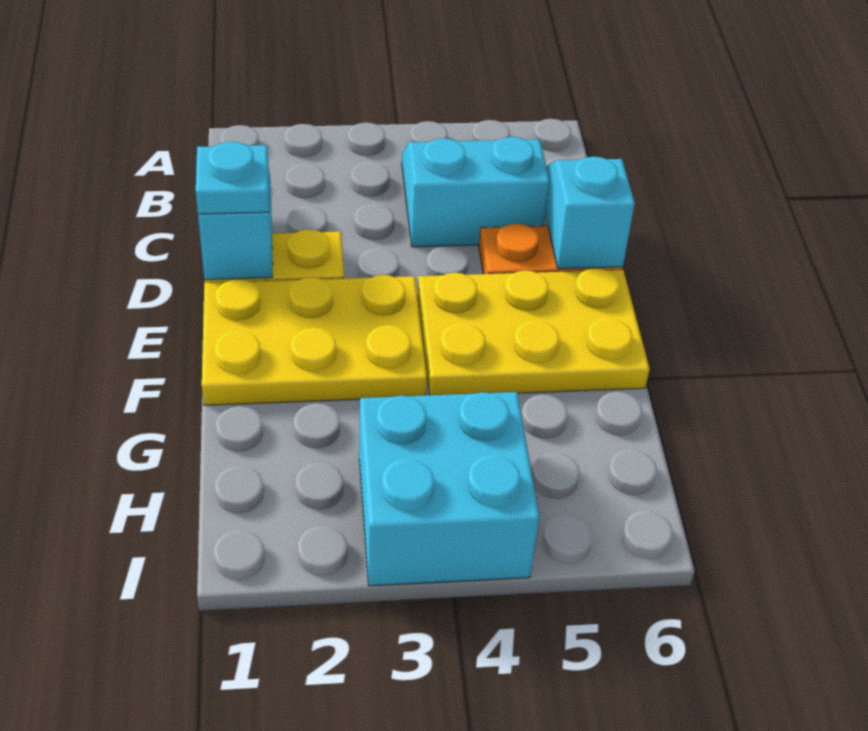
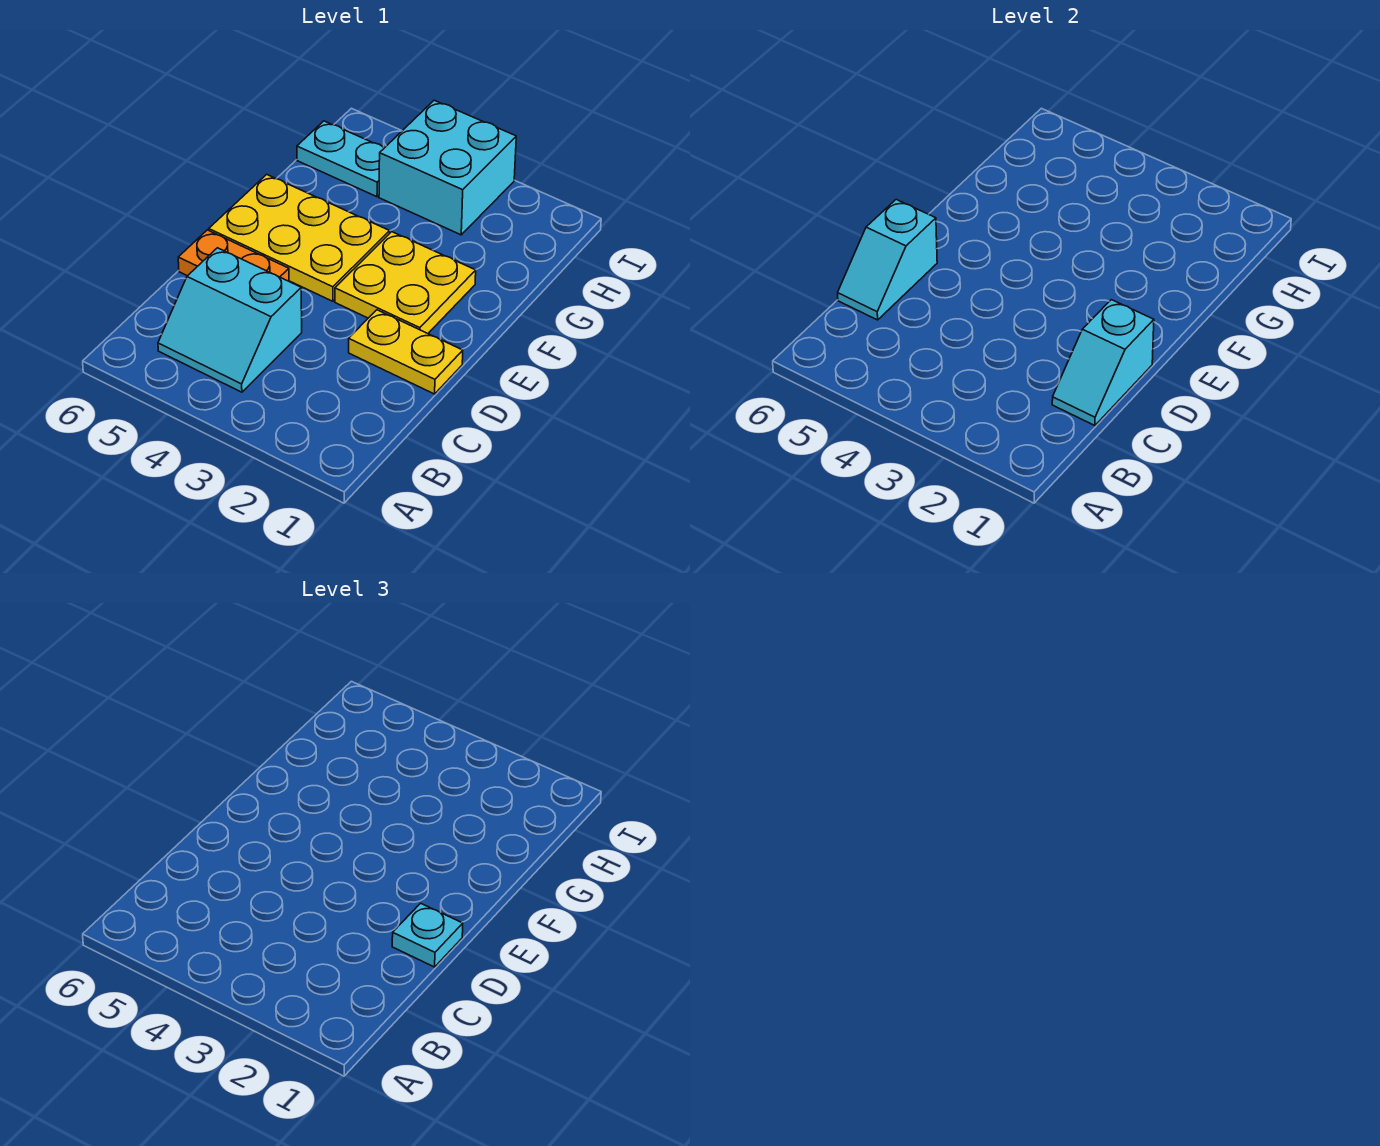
yellow plate E1:F3 level 1 -> yellow plate E2:F3 level 1
none -> cyan plate H5:H6 level 1

